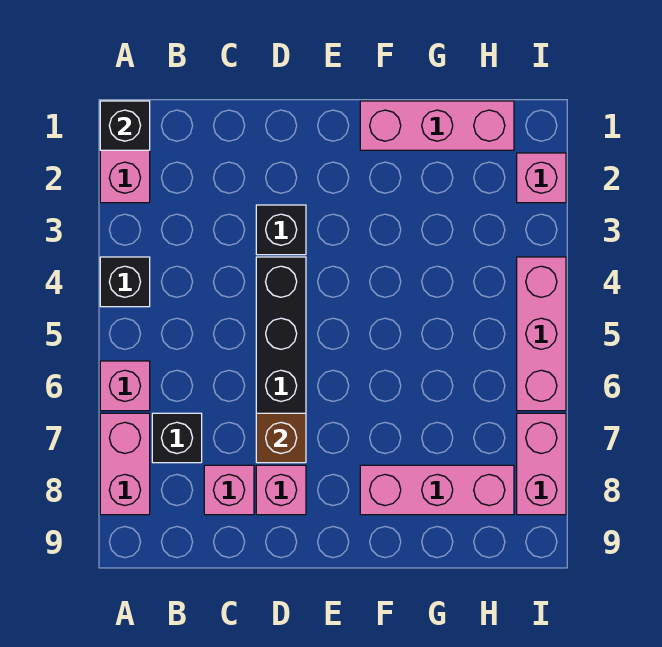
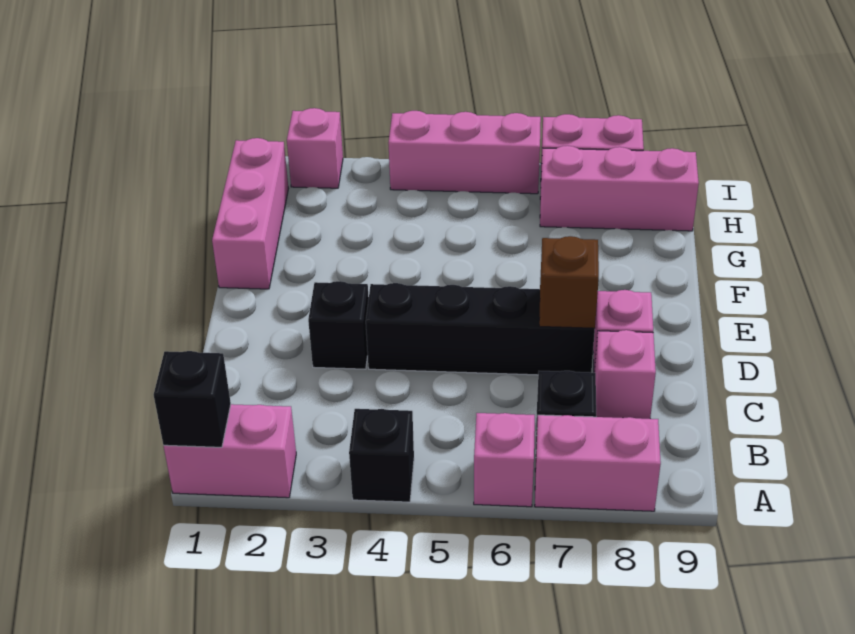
pink brick F8:H8 level 1 -> pink brick H7:H9 level 1

